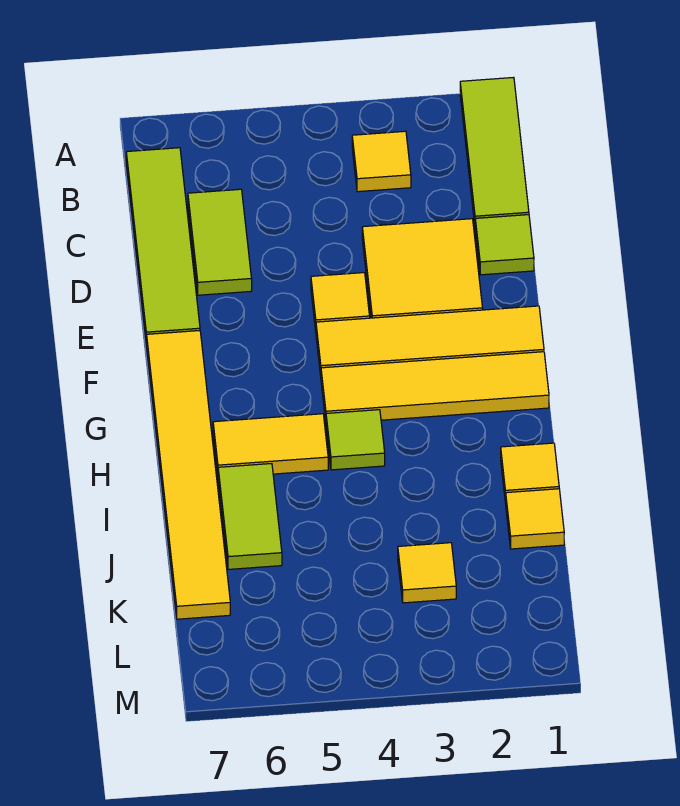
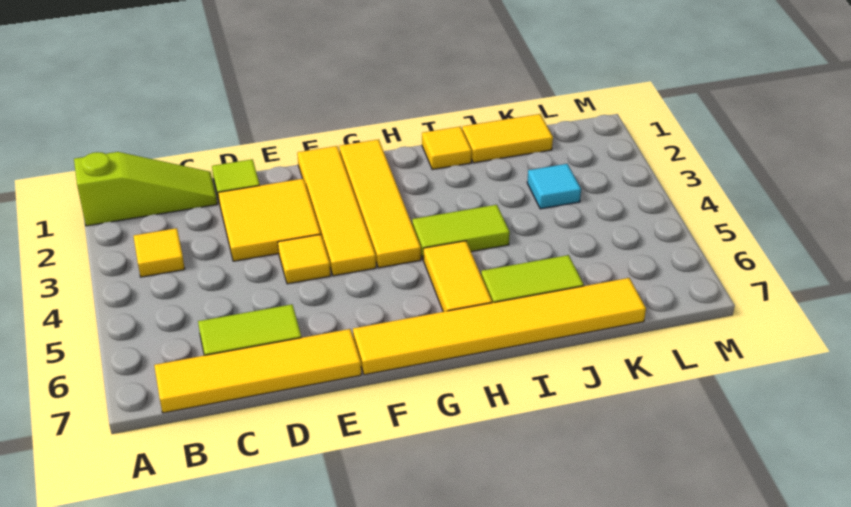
lime tile A1:C1 level 1 -> lime slope A1:C1 level 1 top A
lime tile B7:E7 level 1 -> yellow tile B7:E7 level 1
lime tile H4 level 1 -> lime tile H4:I4 level 1
yellow tile J1 level 1 -> yellow tile J1:K1 level 1
yellow tile K3 level 1 -> cyan tile K3 level 1

